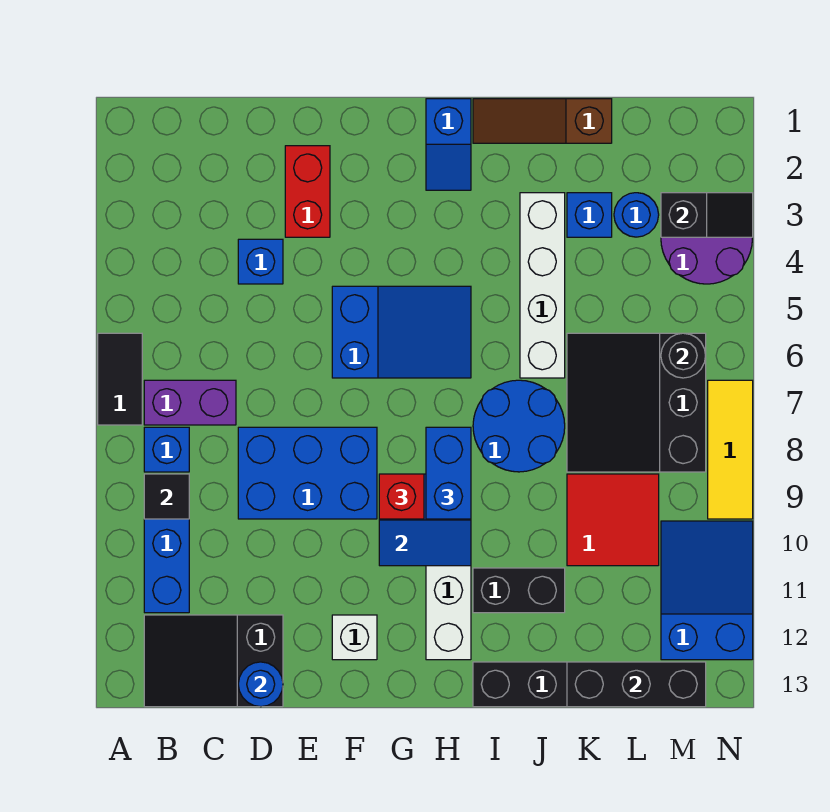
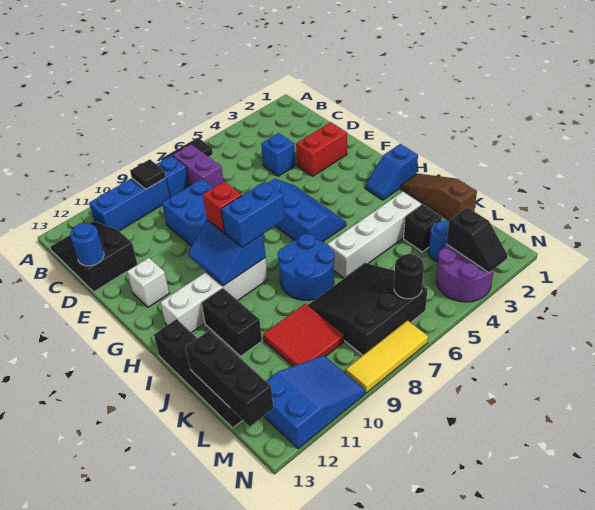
blue slope F5:H6 level 1 top F -> blue slope F5:H6 level 1 top 6
blue brick K3 level 1 -> black brick K3 level 1

